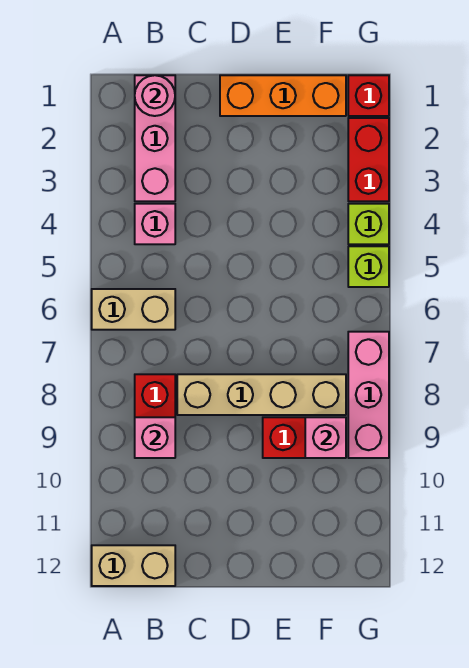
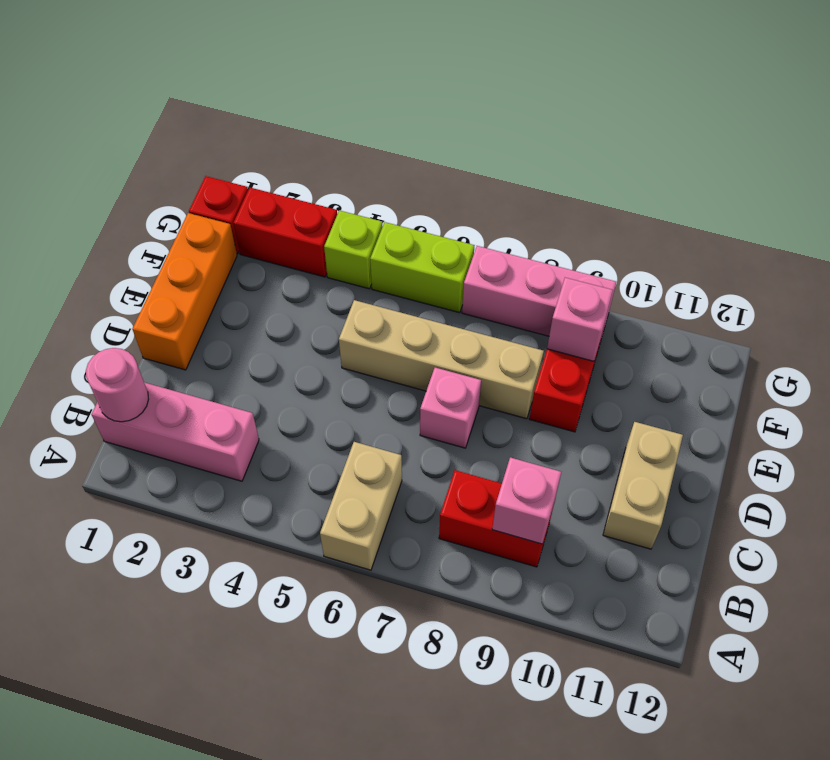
tan brick A12:B12 level 1 -> tan brick C11:D11 level 1
pink brick B4 level 1 -> pink brick D7 level 1
tan brick C8:F8 level 1 -> tan brick E5:E8 level 1
lime brick G5 level 1 -> lime brick G5:G6 level 1

